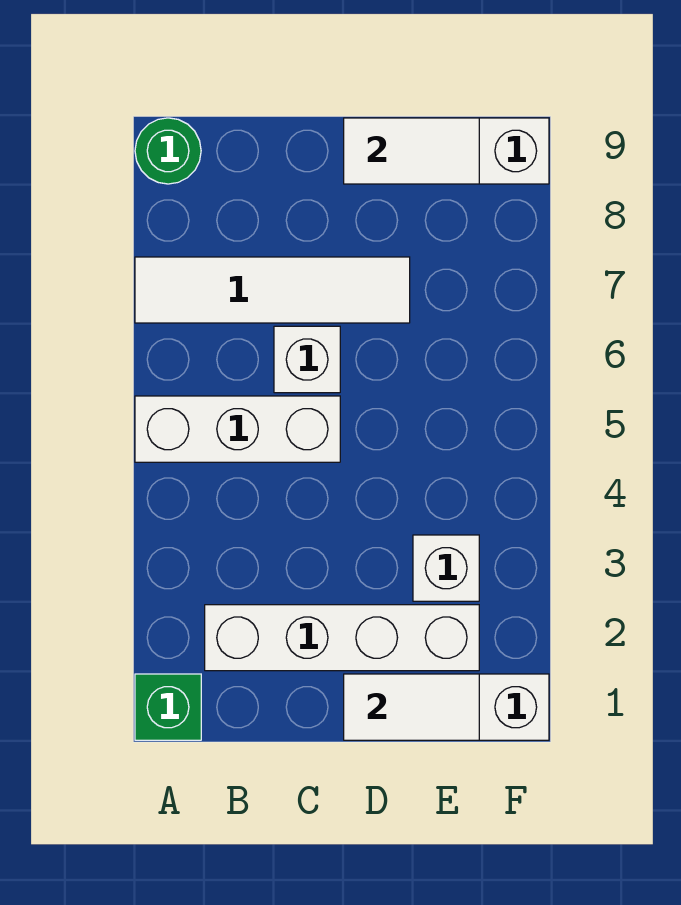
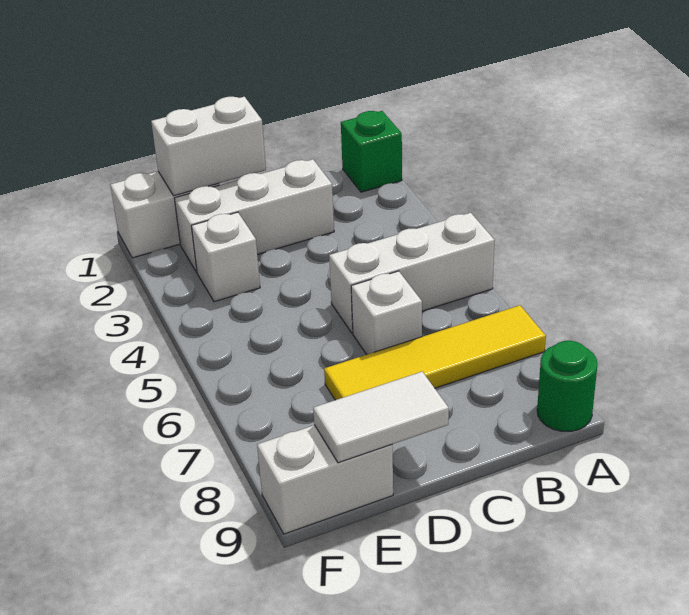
white tile A7:D7 level 1 -> yellow tile A7:D7 level 1
white brick B2:E2 level 1 -> white brick C2:E2 level 1
white tile D1:E1 level 2 -> white brick D1:E1 level 2

